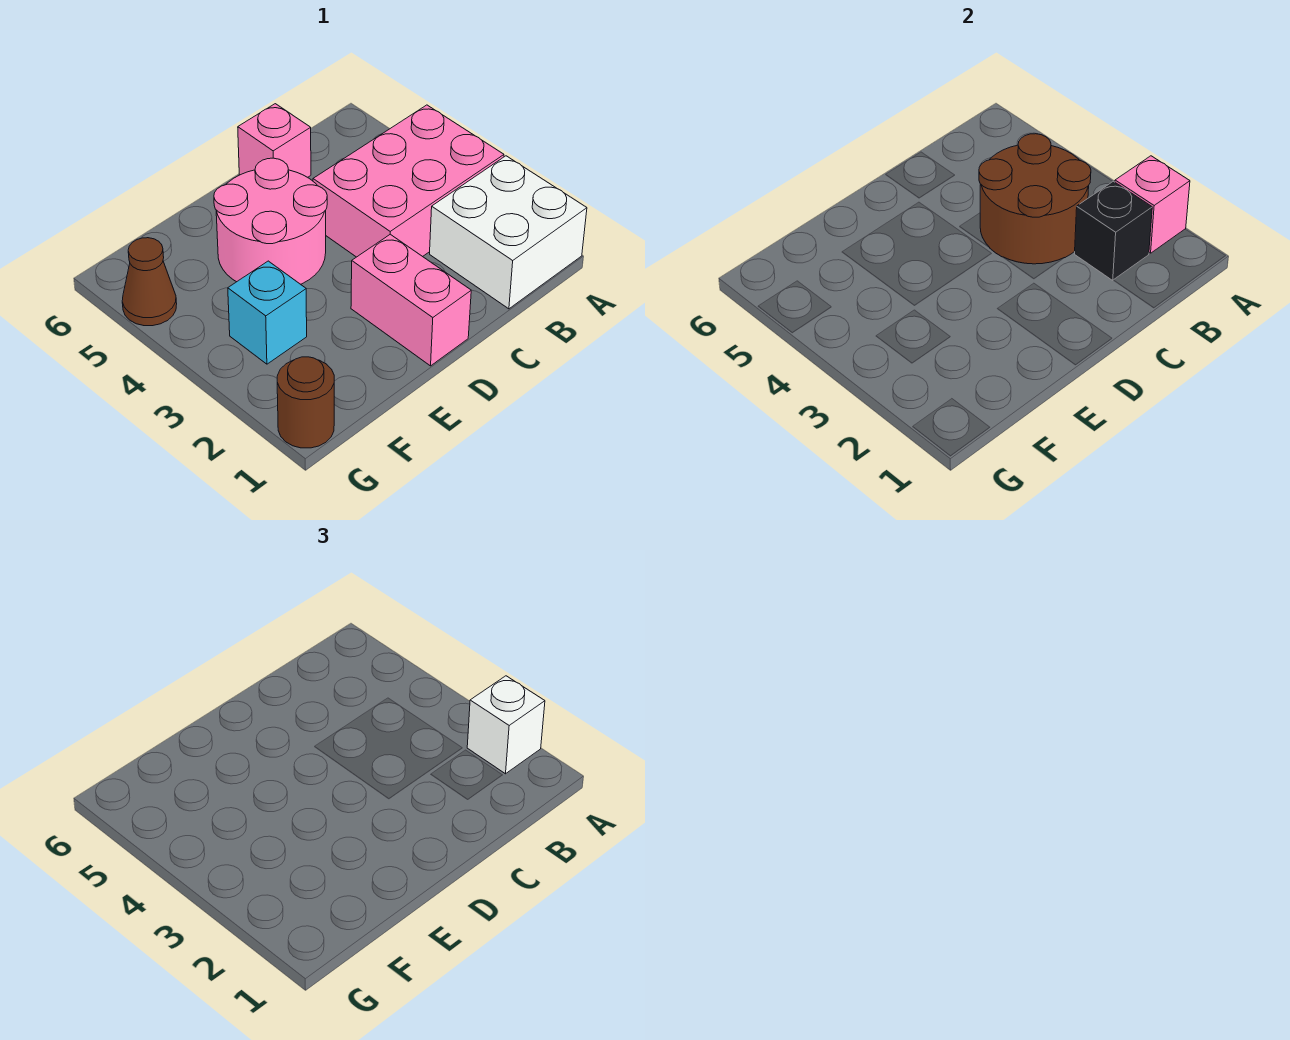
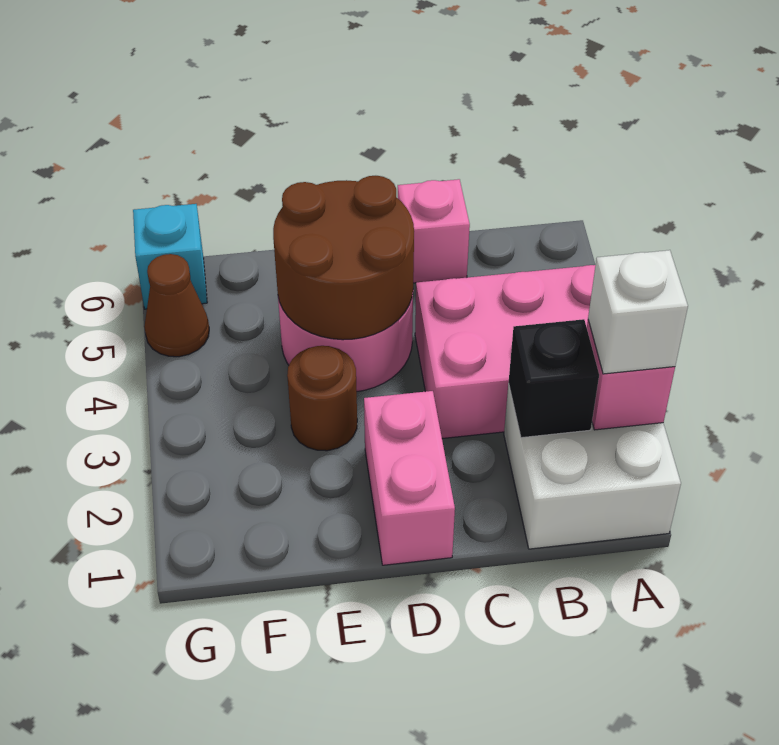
brown round brick B3:C4 level 2 -> brown round brick D4:E5 level 2
cyan brick F3 level 1 -> cyan brick G6 level 1
brown round brick G1 level 1 -> brown round brick E3 level 1

